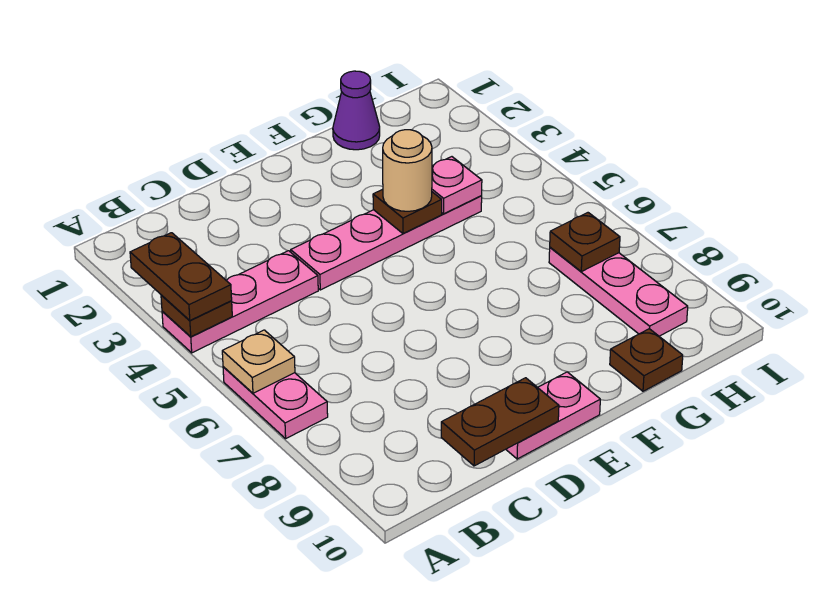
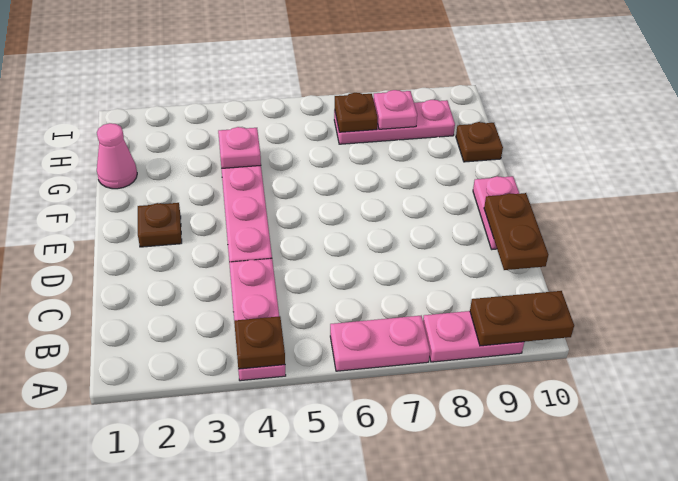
brown plate A3:A4 level 3 -> brown plate A9:A10 level 2
tan plate A6 level 2 -> none
none -> pink plate A8:A9 level 1
brown plate F4 level 2 -> brown plate E2 level 1
tan round brick F4 level 3 -> none
purple cone G1 level 1 -> pink cone G1 level 1
none -> pink plate H8 level 2

